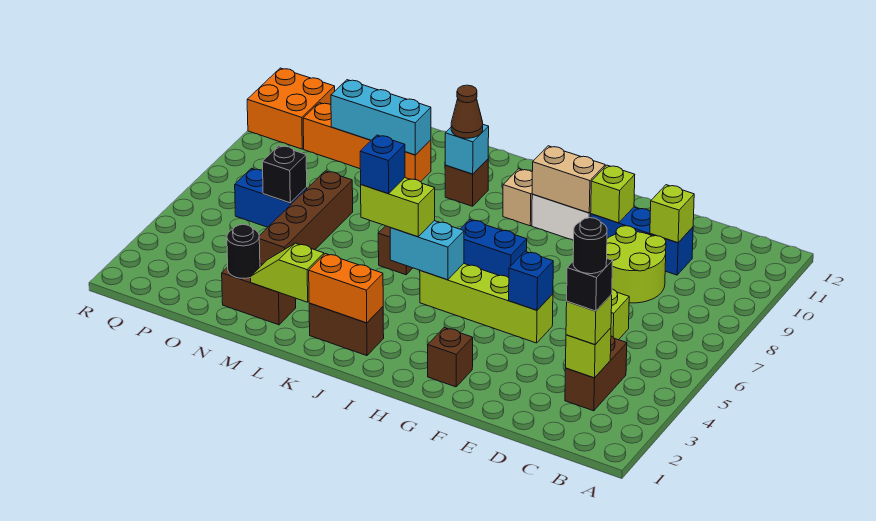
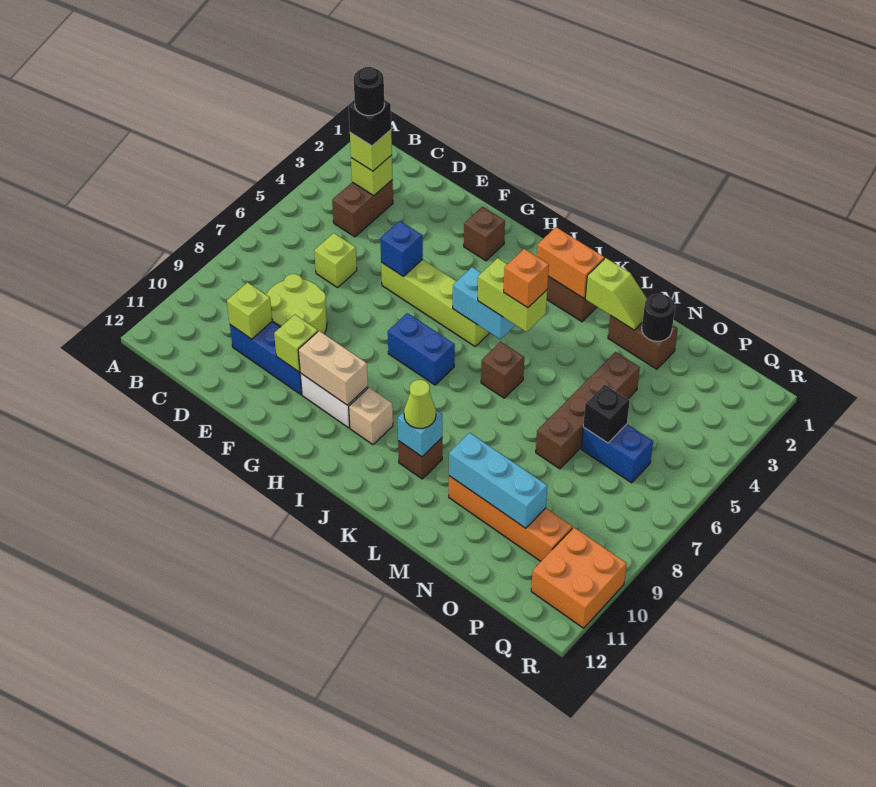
blue brick K5 level 4 -> orange brick K5 level 4
brown cone K10 level 3 -> lime cone K10 level 3

